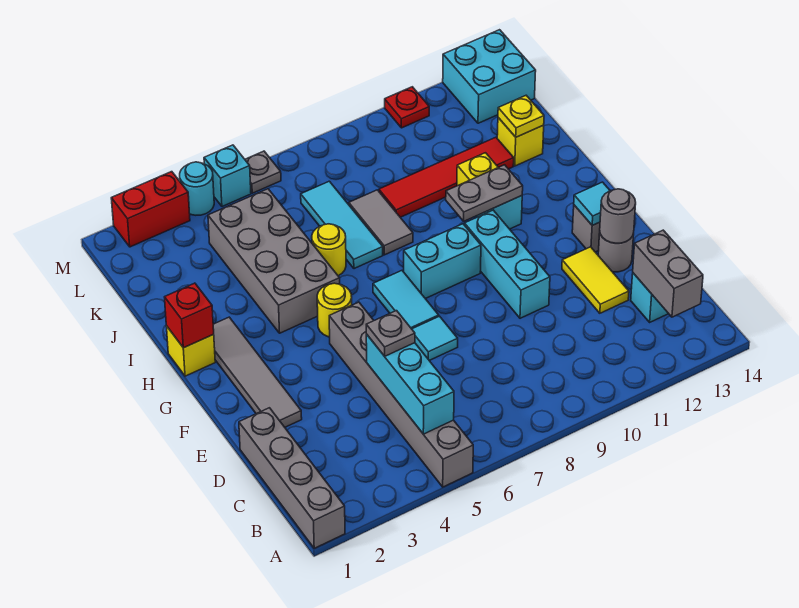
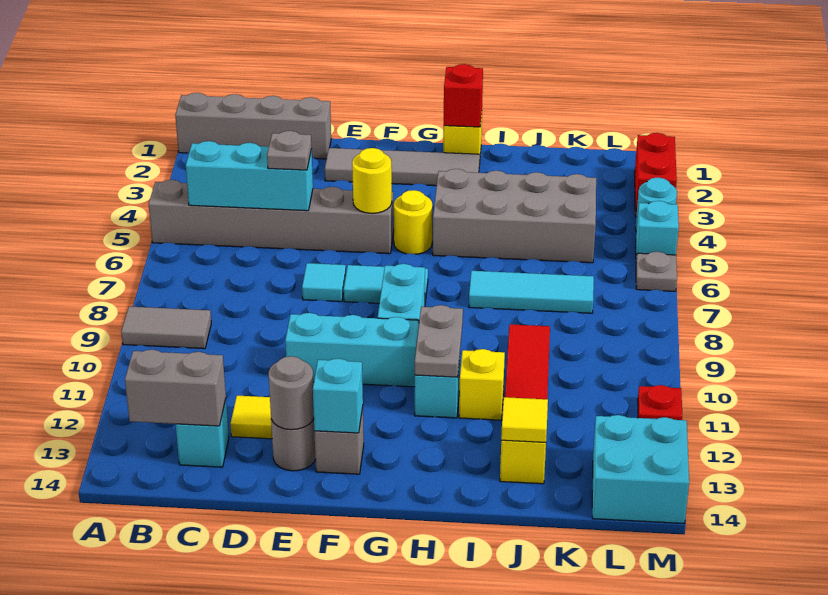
cyan tile F13 level 2 -> cyan brick F13 level 2
yellow round brick I6 level 1 -> yellow round brick F5 level 2
grey tile I8:J8 level 1 -> grey tile A9:B9 level 1
yellow plate J13 level 2 -> yellow tile J13 level 2

